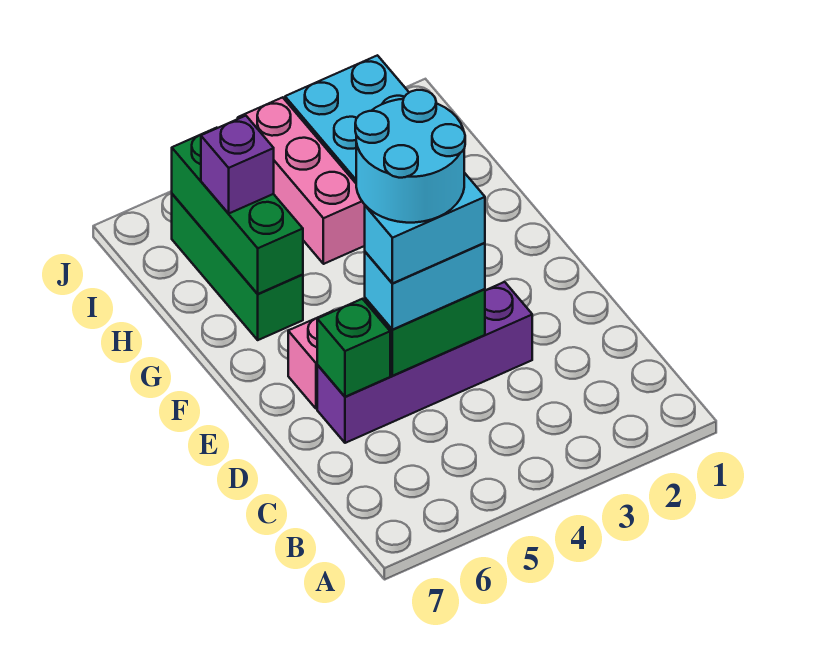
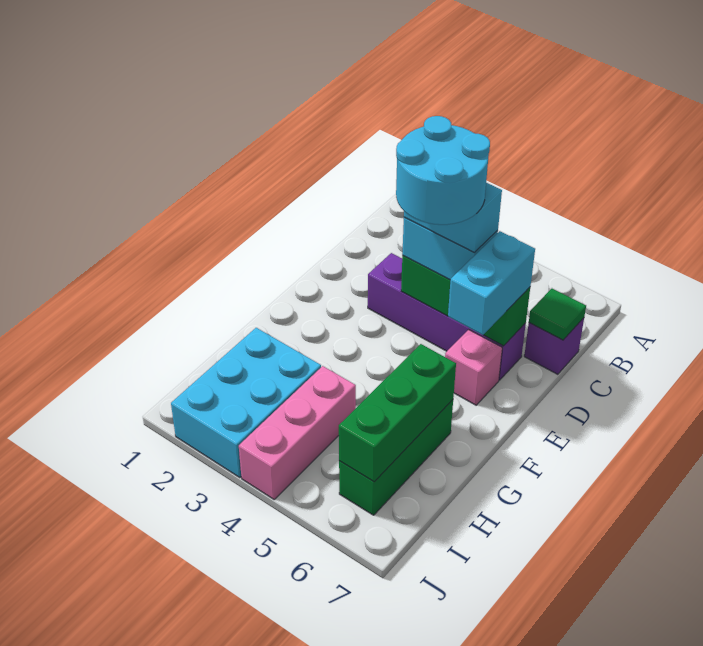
none -> green tile C7 level 2
none -> cyan brick D6:E6 level 3
purple brick H6 level 3 -> purple brick C7 level 1

